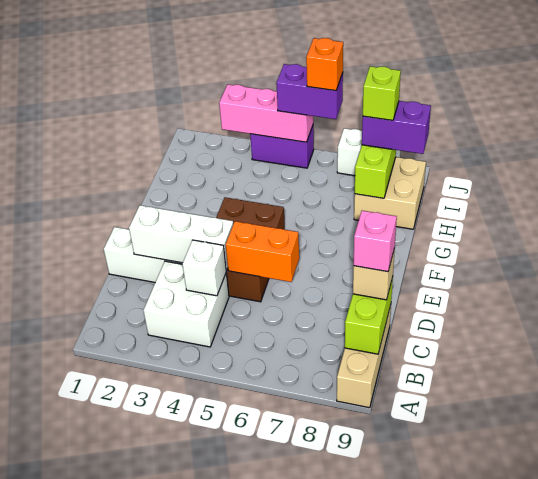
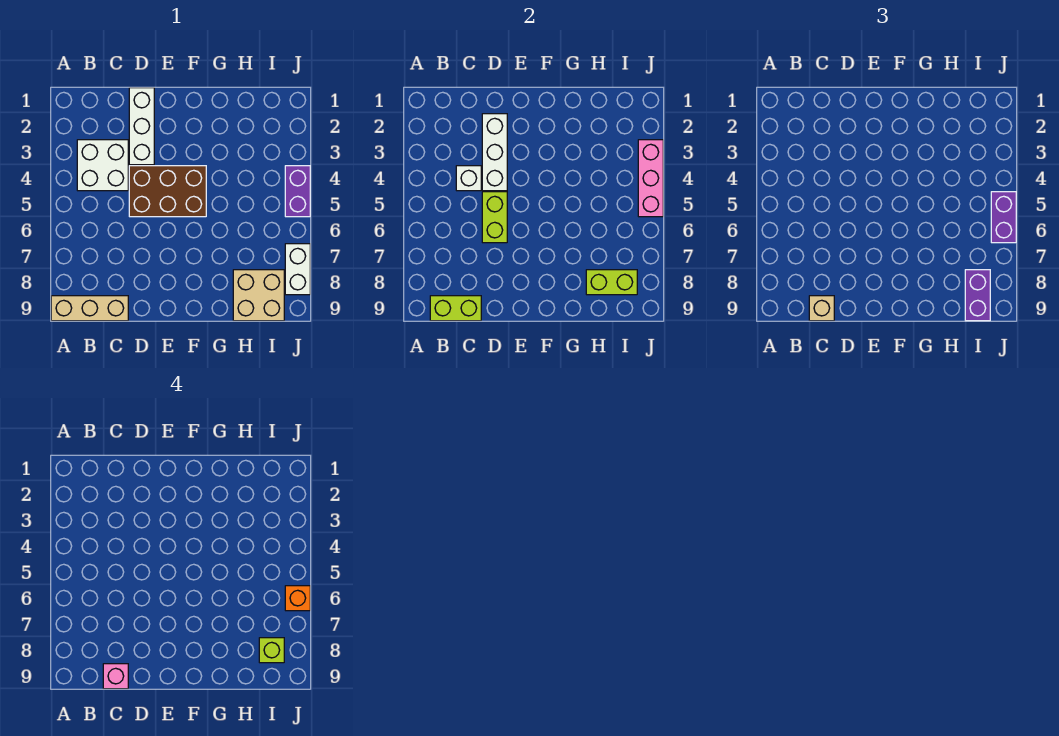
orange brick D5:D6 level 2 -> lime brick D5:D6 level 2

